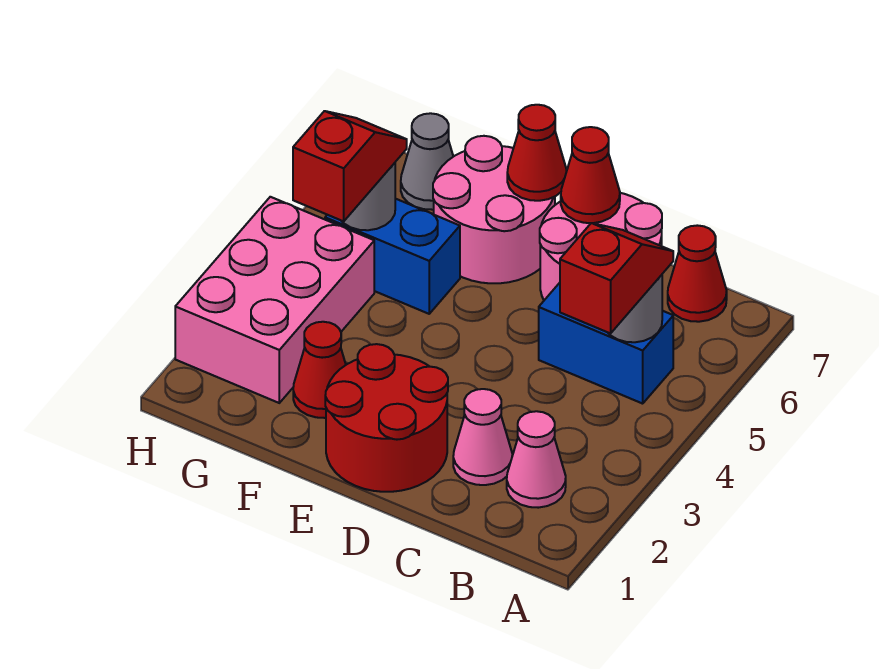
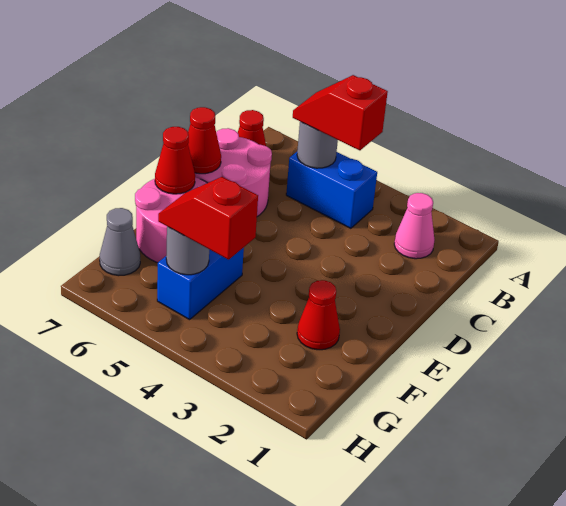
blue brick B5:C5 level 1 -> blue brick B4:B5 level 1
pink cone C2 level 1 -> none
red round brick D1:E2 level 1 -> none
pink brick G2:H4 level 1 -> none

